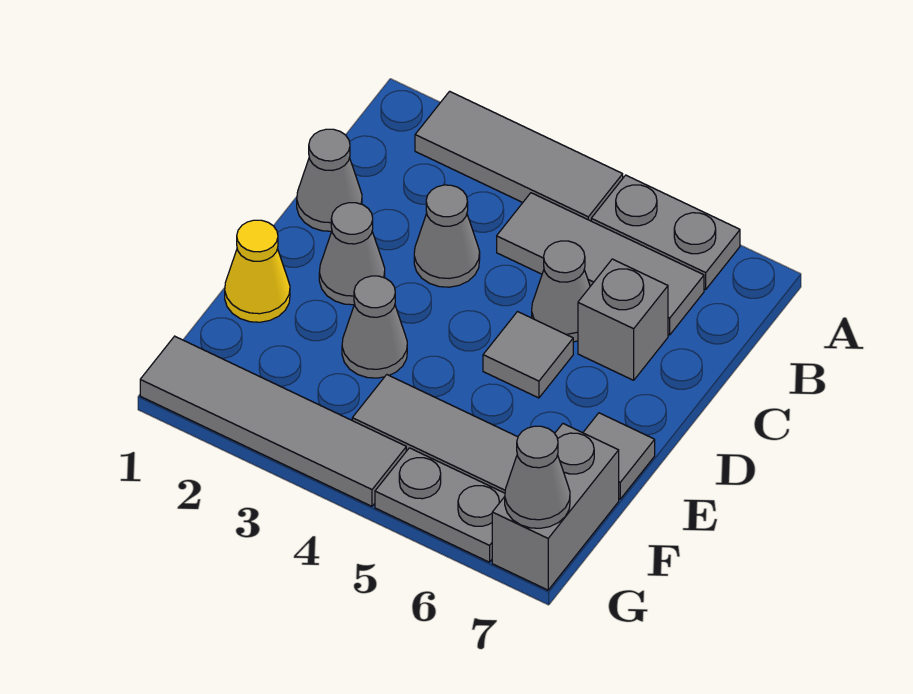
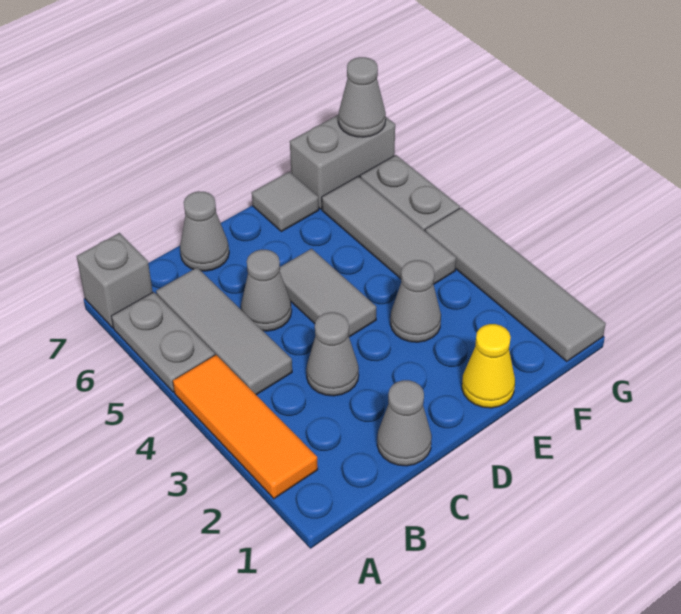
grey tile A2:A4 level 1 -> orange tile A2:A4 level 1
grey brick C6 level 1 -> grey brick A7 level 1
grey cone D2 level 1 -> grey cone C7 level 1
grey tile D5 level 1 -> grey tile D4:D5 level 1

